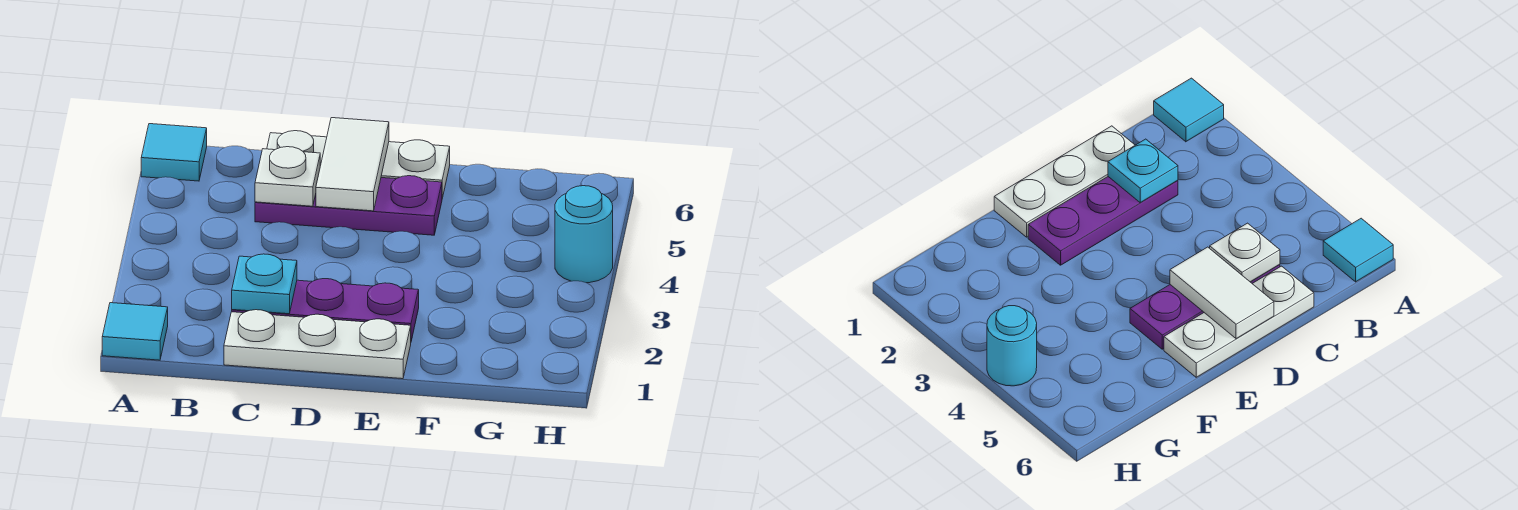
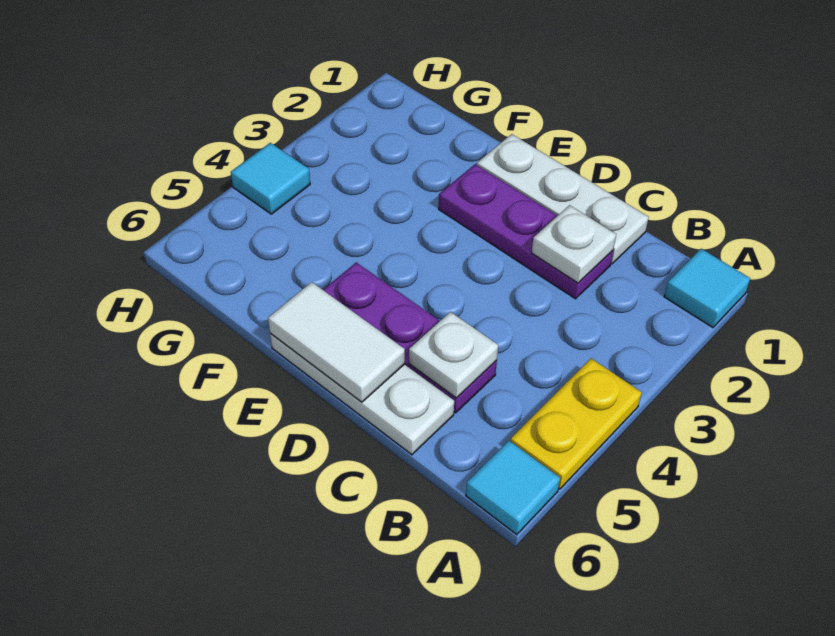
none -> yellow plate A4:A5 level 1
cyan plate C2 level 2 -> white plate C2 level 2
white tile D5:D6 level 2 -> white tile D6:E6 level 2
cyan round brick H4 level 1 -> cyan tile H4 level 1

